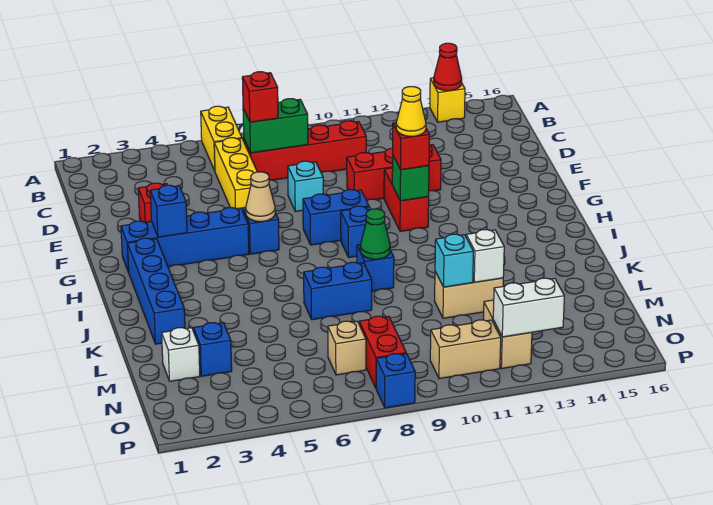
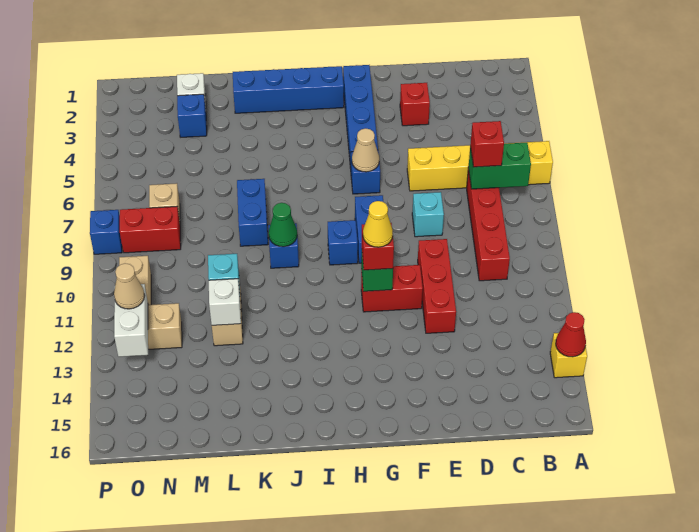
green brick C7:C8 level 2 -> green brick B7:C7 level 2
blue brick G3 level 2 -> none
none -> tan cone O12 level 3

